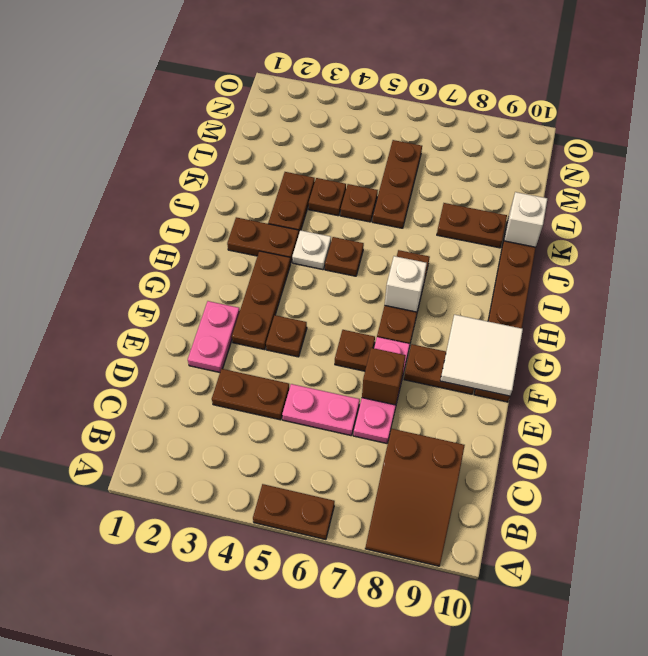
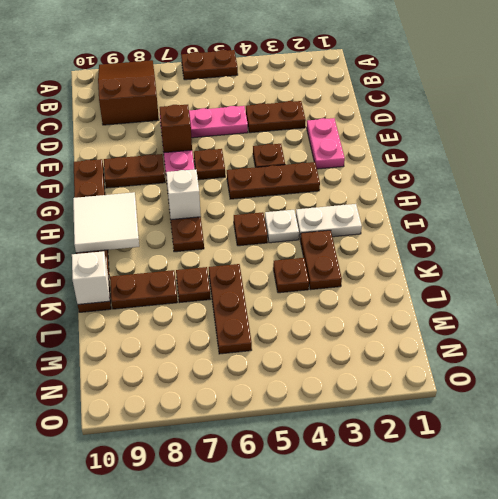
brown plate F3:H3 level 1 -> brown plate G3:G5 level 1
white tile F9:G10 level 2 -> white tile H9:I10 level 2
brown plate I2:I3 level 1 -> white plate I2:I3 level 1
brown plate K5 level 1 -> brown plate K7 level 1

